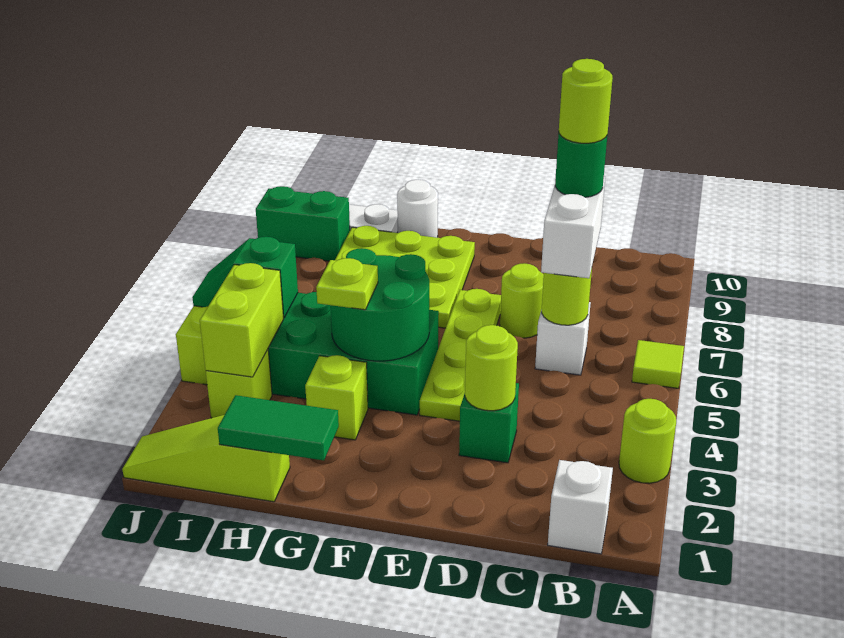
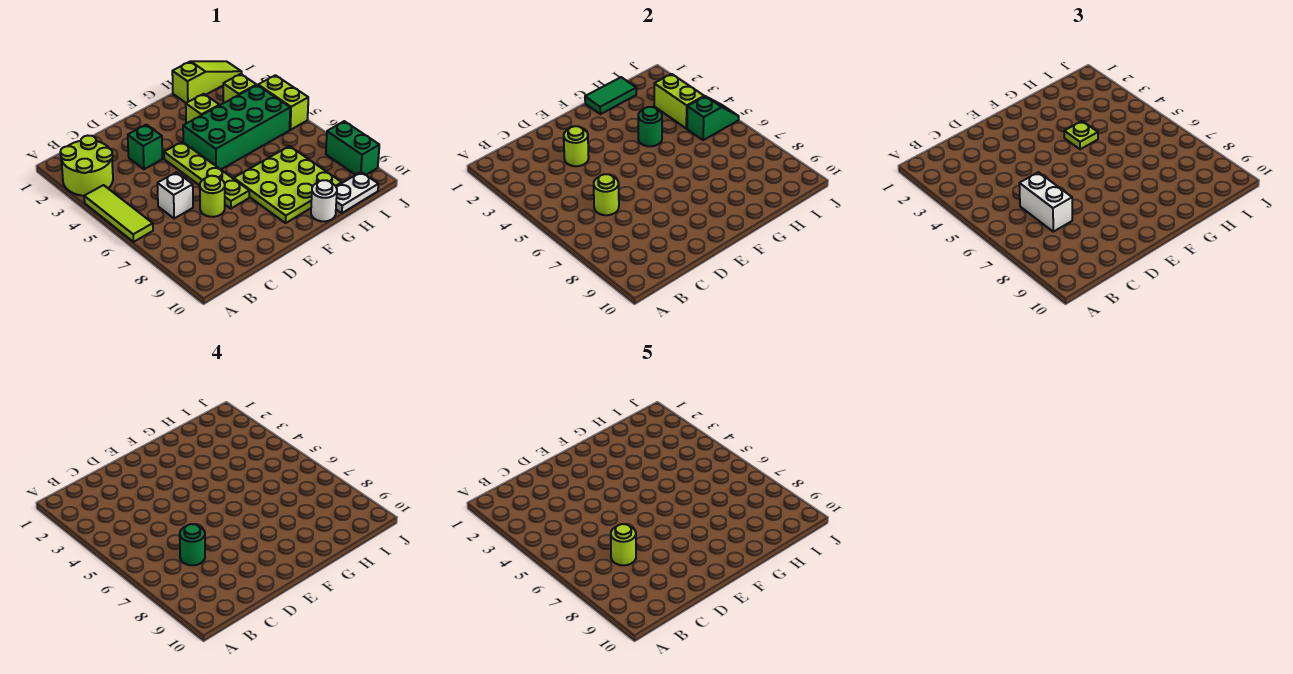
lime round brick A3 level 1 -> lime round brick A2:B3 level 1
lime tile A6 level 1 -> lime tile A4:A6 level 1
white brick B1 level 1 -> none
green round brick F4:G5 level 2 -> green round brick G4 level 2
green brick I9:J9 level 1 -> green brick J8:J9 level 1

